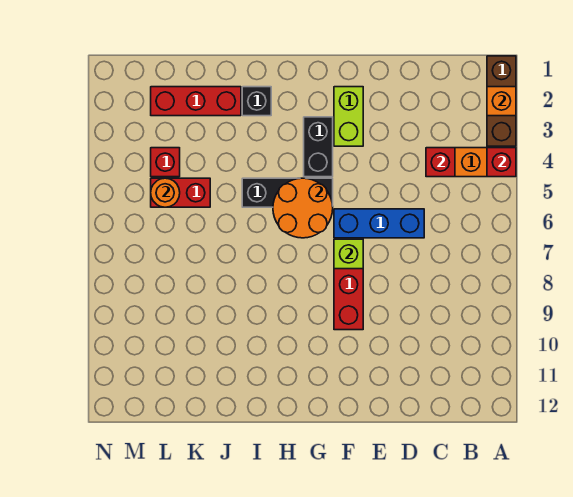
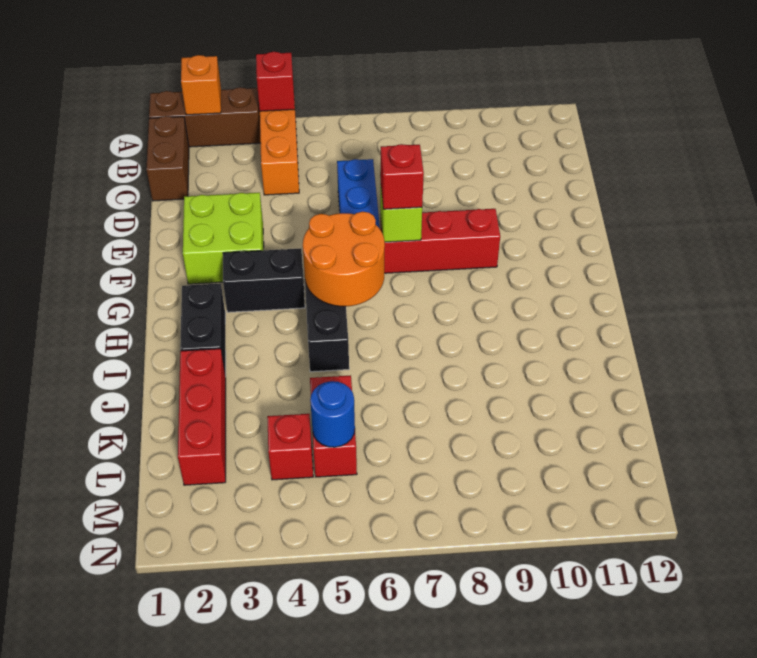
none -> brown brick B1:C1 level 1
red brick C4 level 2 -> red brick F7 level 3
lime brick F2:F3 level 1 -> lime brick E2:F3 level 1
black brick I2 level 1 -> black brick H2:I2 level 1
orange round brick L5 level 2 -> blue round brick L5 level 2

